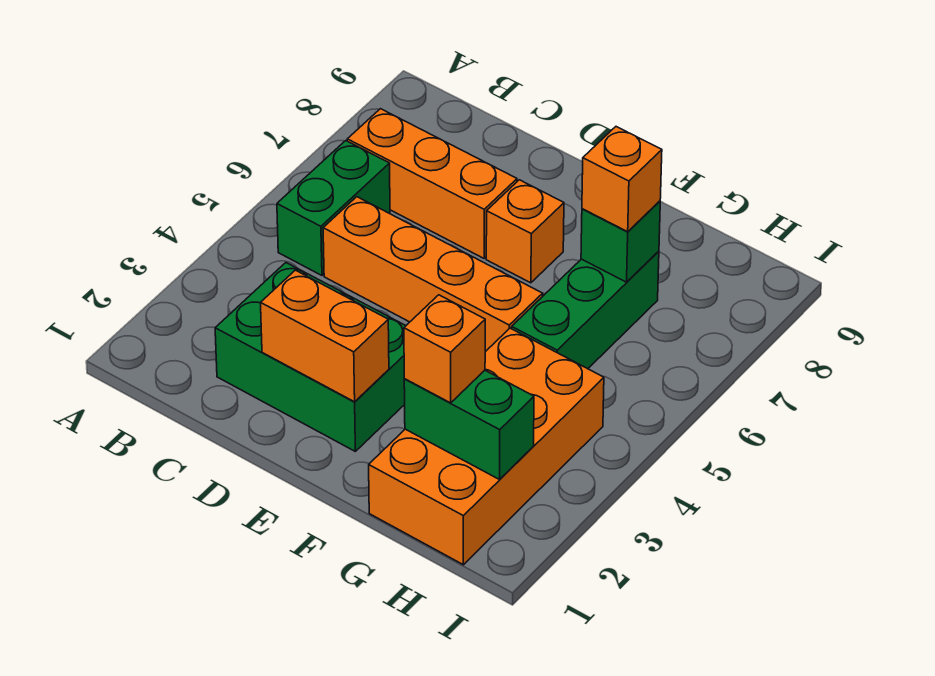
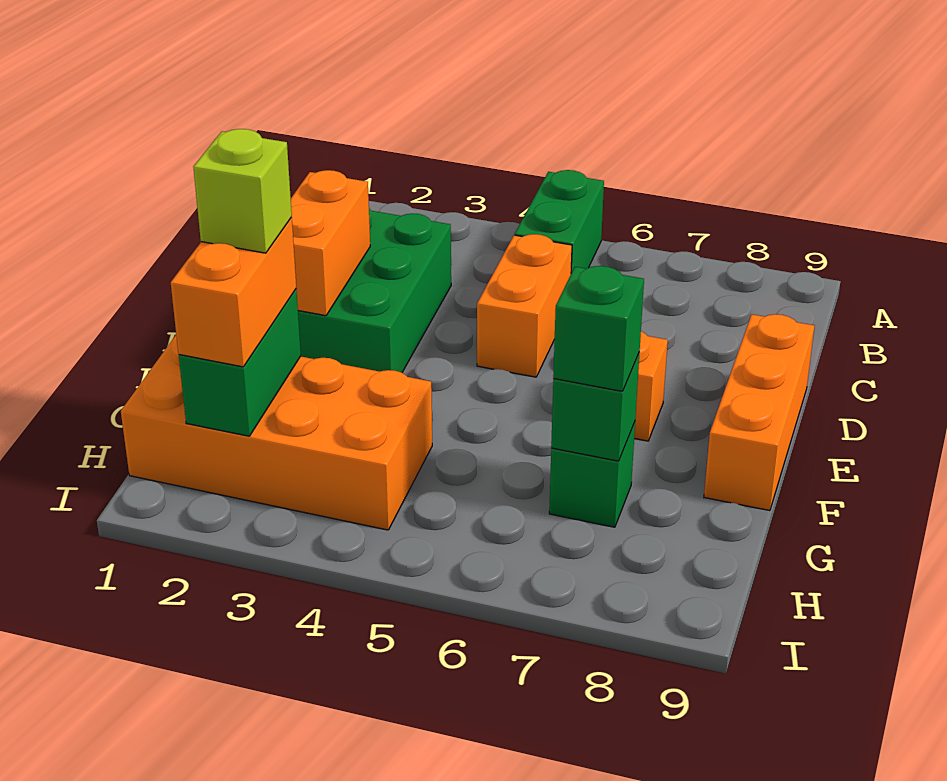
green brick B5:B6 level 1 -> green brick A5:B5 level 1
orange brick B7:D7 level 1 -> orange brick D9:F9 level 1
orange brick C5:F5 level 1 -> orange brick C5:D5 level 1
orange brick G2 level 3 -> orange brick G2:H2 level 3
none -> lime brick G2 level 4
green brick G5:G7 level 1 -> green brick G7 level 1
orange brick G7 level 3 -> green brick G7 level 3

